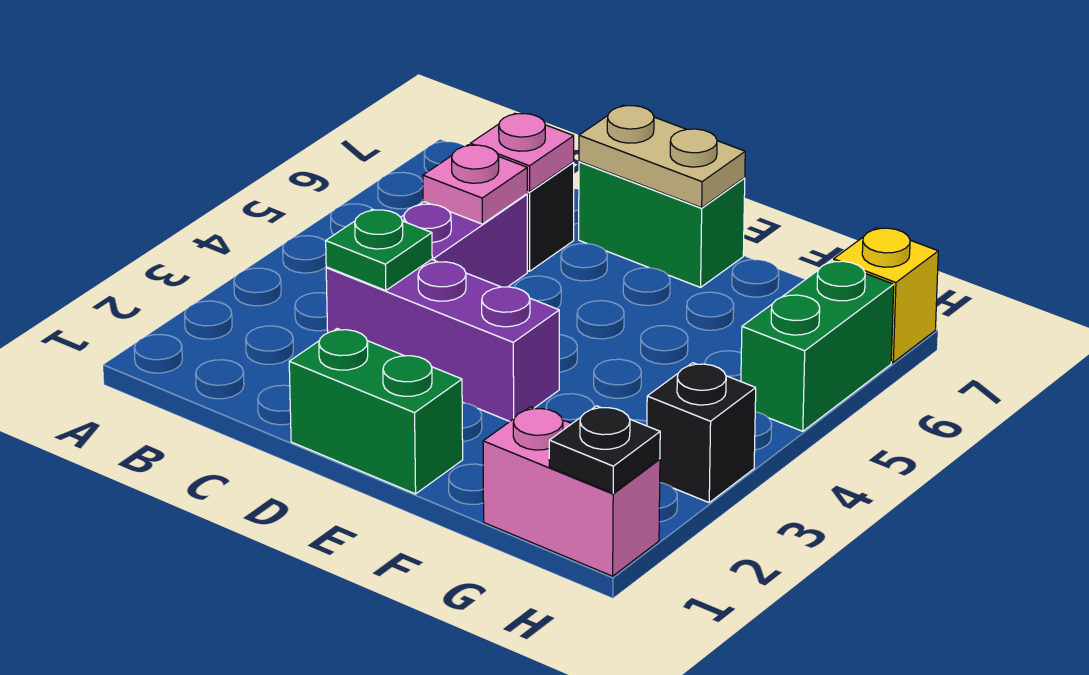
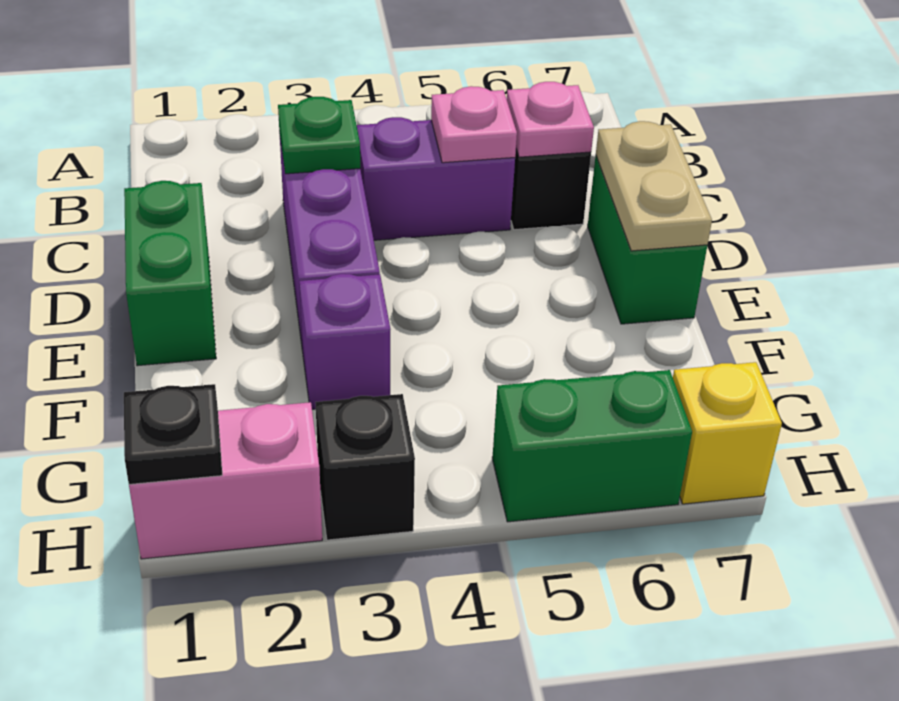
none -> purple brick F3 level 1
pink brick G1:H1 level 1 -> pink brick H1:H2 level 1

